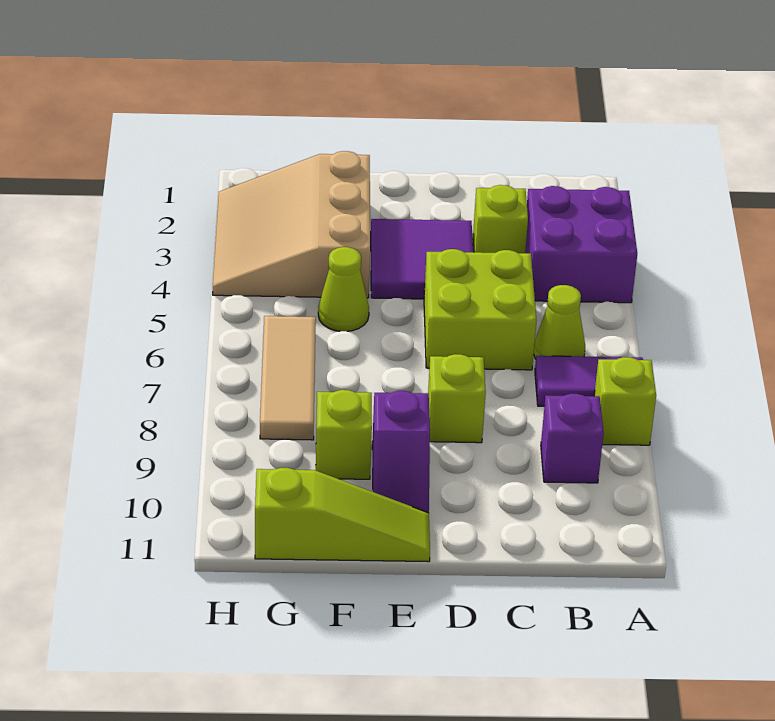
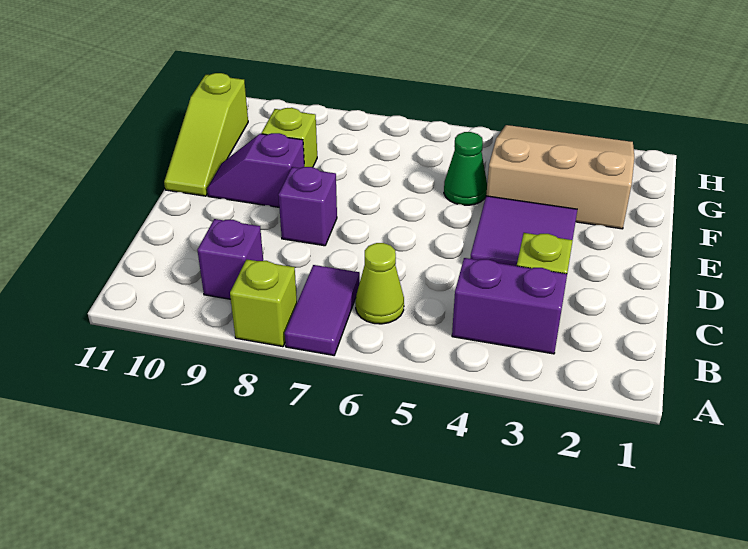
purple brick A3:B4 level 1 -> purple brick B3:B4 level 1
lime brick C5:D6 level 1 -> none
lime brick D8 level 1 -> purple brick D8 level 1
lime cone F5 level 1 -> green cone F5 level 1
tan tile G6:G8 level 1 -> none

